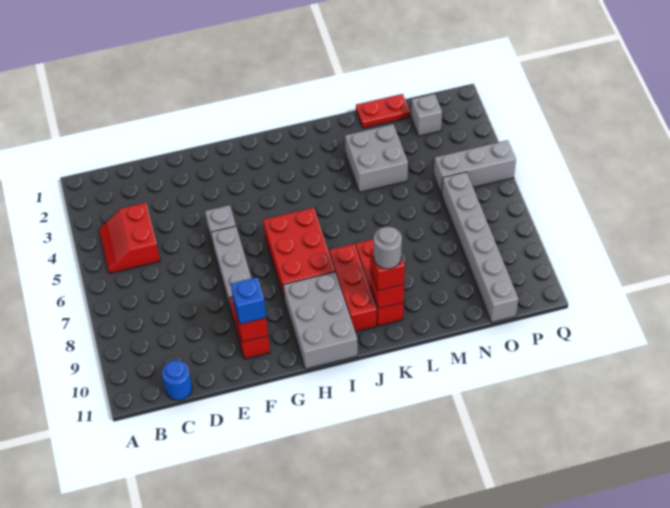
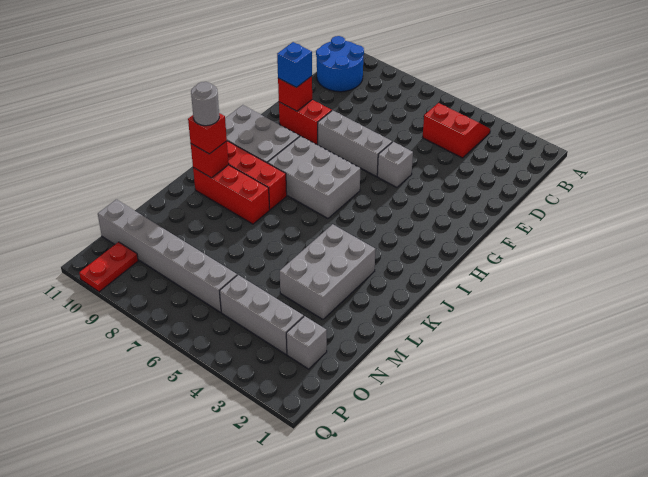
blue round brick C11 level 1 -> blue round brick B10:C11 level 1
red brick H6:I8 level 1 -> grey brick H6:I8 level 1
grey brick L3:M4 level 1 -> grey brick K3:M4 level 1
red plate M1:N1 level 1 -> red plate P10:Q10 level 1
grey brick O5:Q5 level 1 -> grey brick O3:O5 level 1

